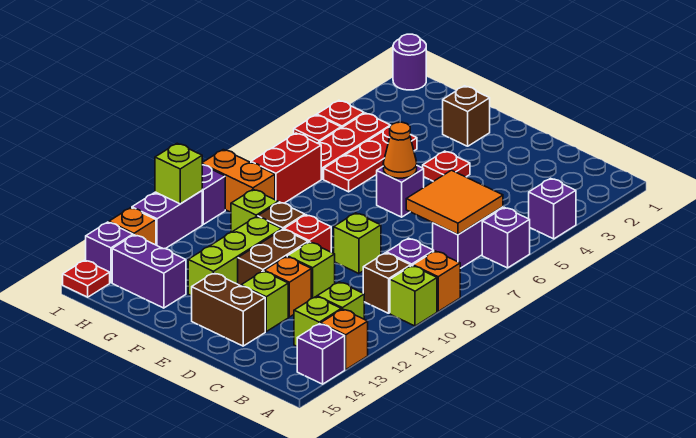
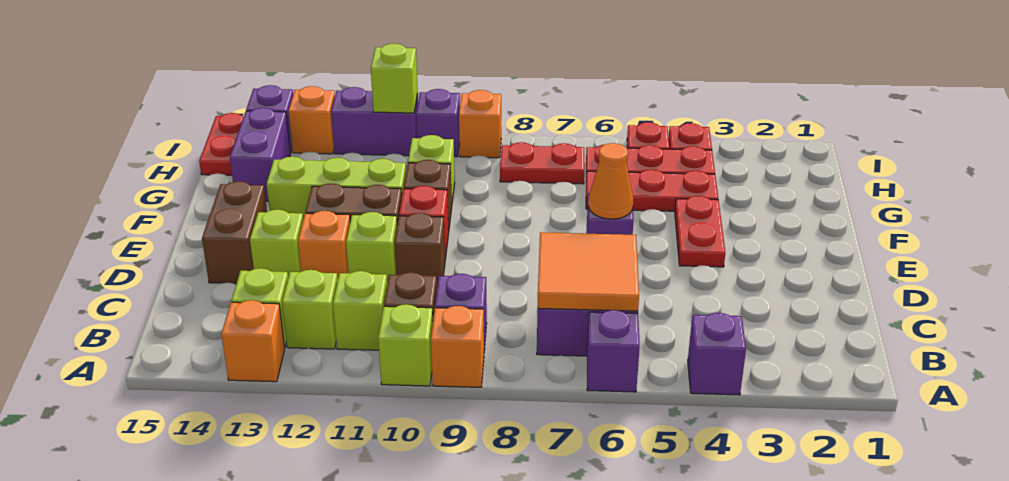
purple brick A14 level 1 -> none
lime brick D9 level 1 -> lime brick B11 level 1
red plate E4 level 1 -> red plate E4:F4 level 1
brown brick F2 level 1 -> brown brick D10 level 1
red brick H7:H8 level 1 -> red plate H7:H8 level 1
orange brick H9:I9 level 1 -> orange brick I9 level 1
purple round brick I1 level 1 -> none
red plate I15 level 1 -> red plate H15:I15 level 1

